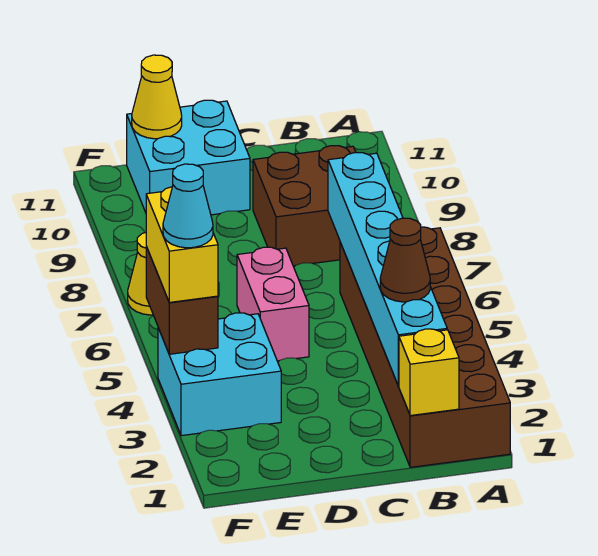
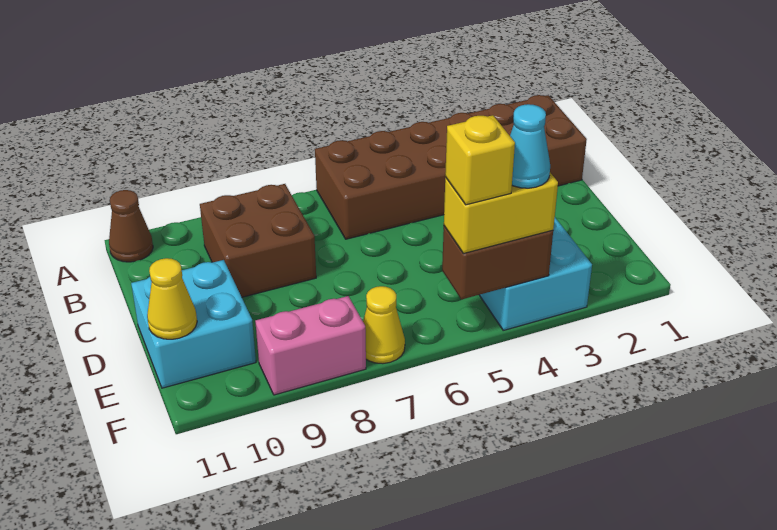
yellow brick B1 level 2 -> yellow brick F5 level 4
cyan brick B2:B7 level 2 -> none
brown cone B3 level 3 -> brown cone A11 level 1
pink brick D5:D6 level 1 -> pink brick F8:F9 level 1

